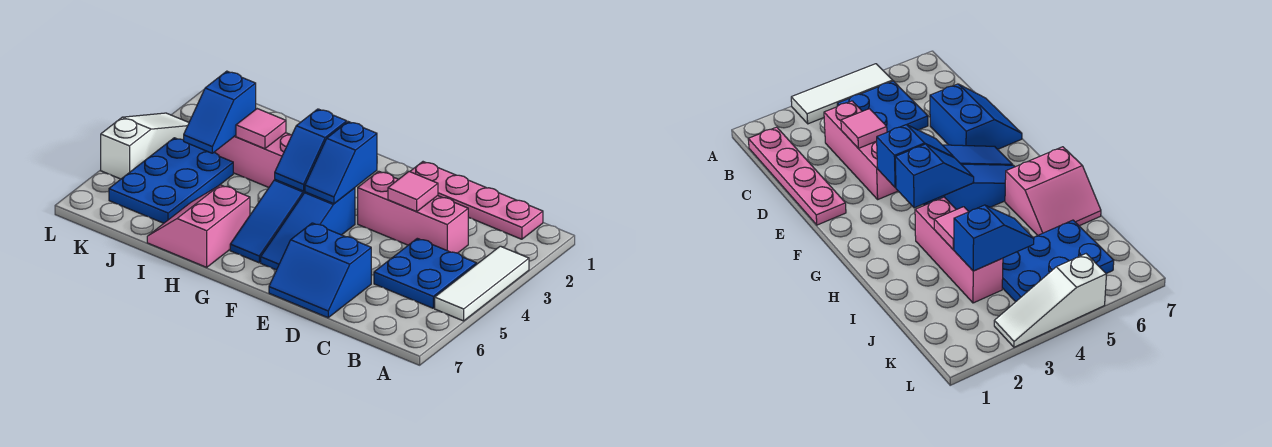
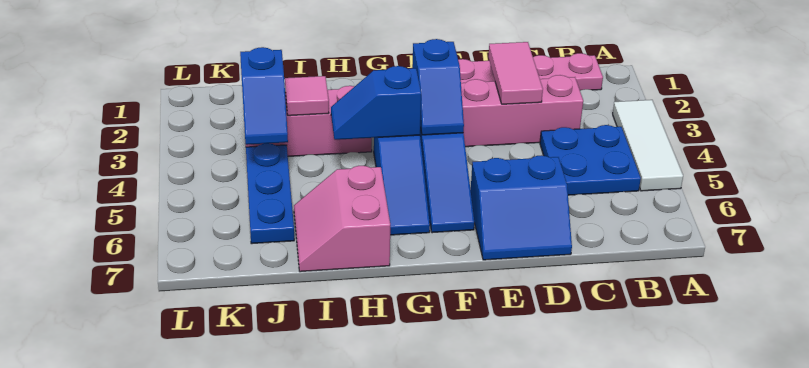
pink tile D3 level 2 -> pink tile D2:D3 level 2
blue slope G3:G4 level 2 top 3 -> blue slope G4:H4 level 2 top G
blue plate J4:K6 level 1 -> blue plate J4:J6 level 1
white slope L3:L5 level 1 top 5 -> none

